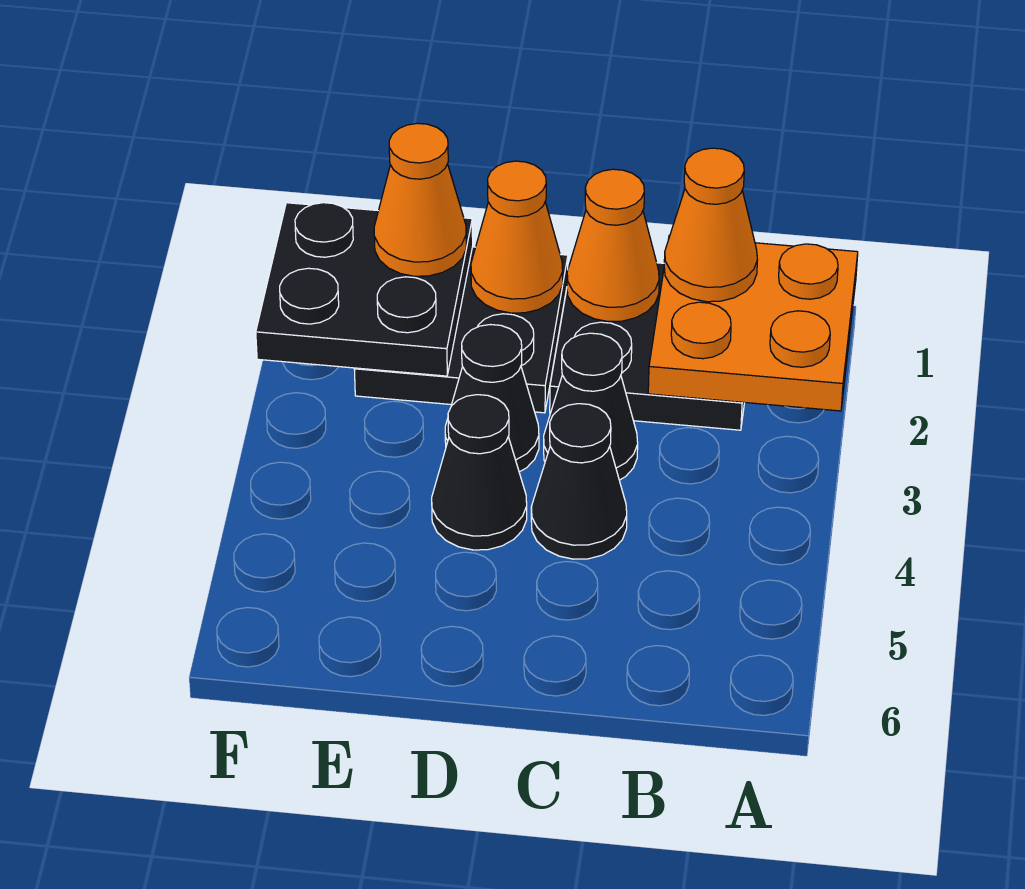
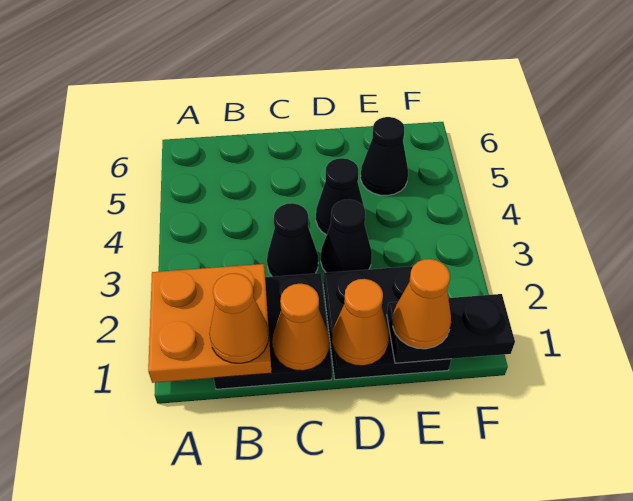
black cone C4 level 1 -> black cone E5 level 1
black plate E1:F2 level 2 -> black plate E1:F1 level 2

